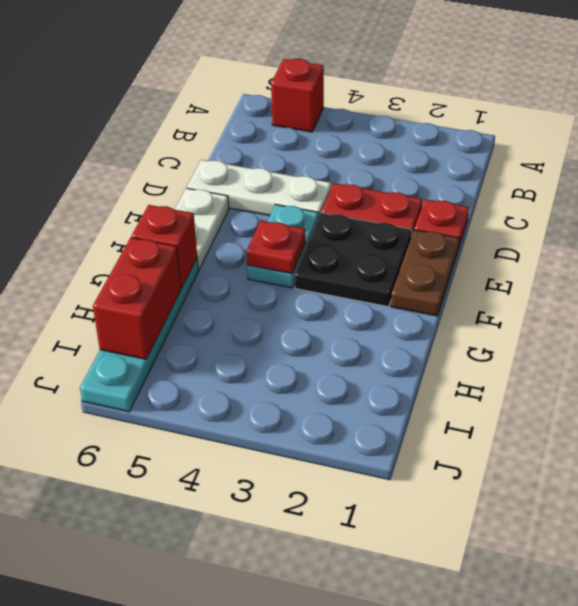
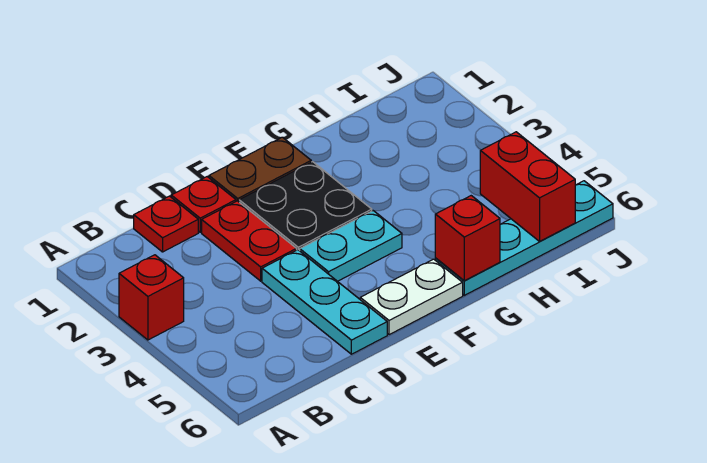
red brick A5 level 1 -> red brick A3 level 1
white plate D4:D6 level 1 -> cyan plate D4:D6 level 1
red plate F4 level 2 -> red plate C1 level 1
red brick H6:I6 level 2 -> red brick I5:I6 level 2

